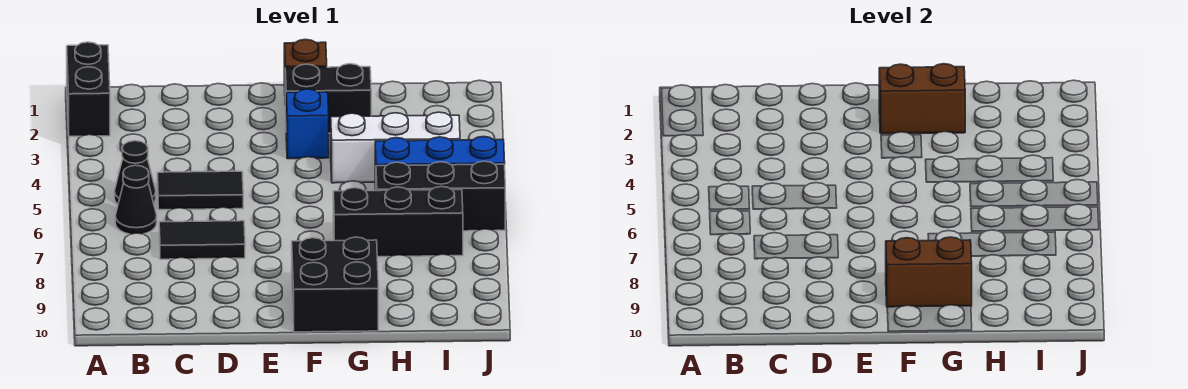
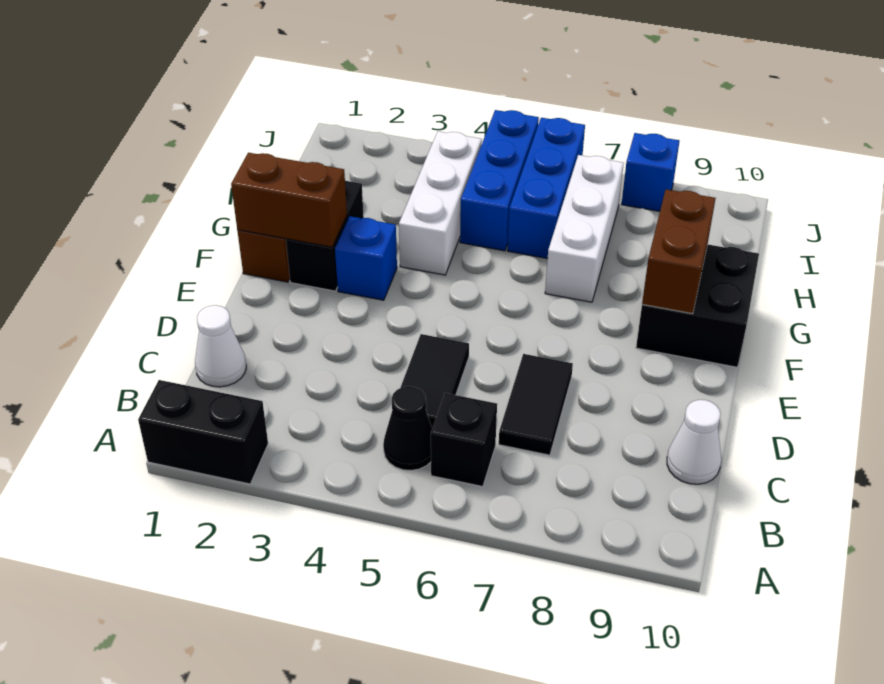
black cone B6 level 1 -> black brick B6 level 1
none -> white cone C1 level 1
none -> white cone C10 level 1
brown brick F2:G2 level 2 -> brown brick F1:F2 level 2
black brick G7:I7 level 1 -> white brick G7:I7 level 1
black brick H6:J6 level 1 -> blue brick H6:J6 level 1
none -> blue brick J8 level 1

